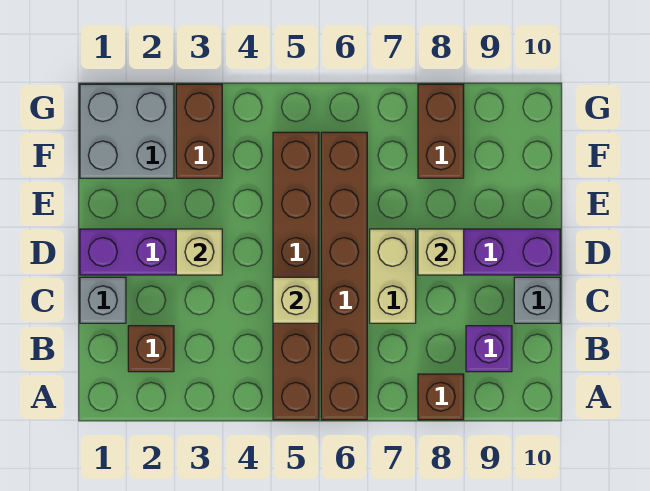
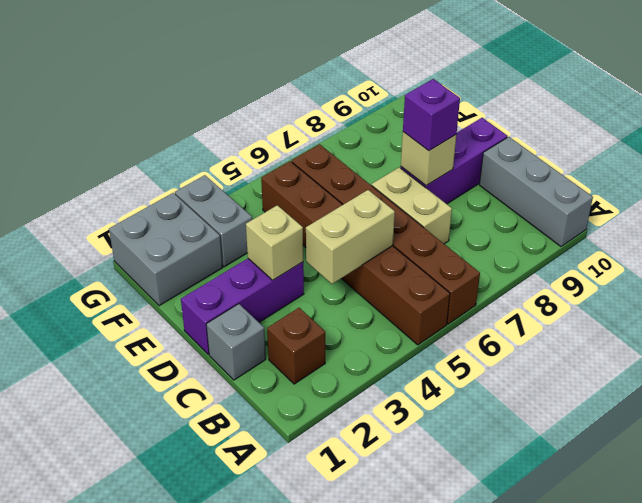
brown brick A8 level 1 -> none
purple brick B9 level 1 -> purple brick D8 level 3
tan brick C5 level 2 -> tan brick C4:C5 level 2
grey brick C10 level 1 -> grey brick A10:C10 level 1
brown brick F3:G3 level 1 -> grey brick F3:G3 level 1
brown brick F8:G8 level 1 -> none

